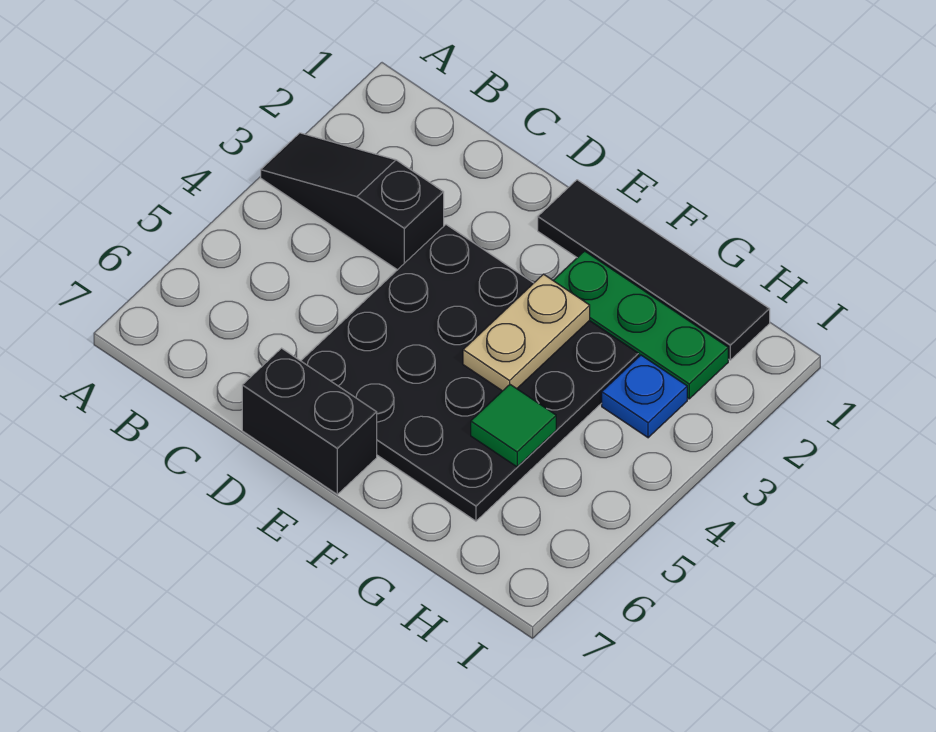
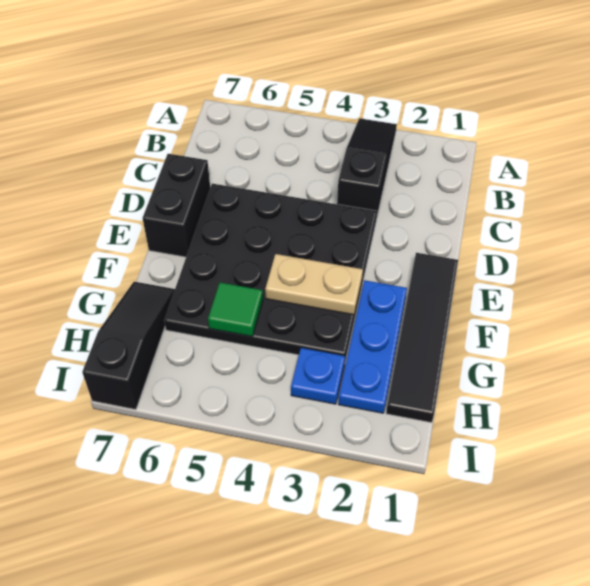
green plate F2:H2 level 1 -> blue plate F2:H2 level 1
none -> black slope G7:I7 level 1 top I

